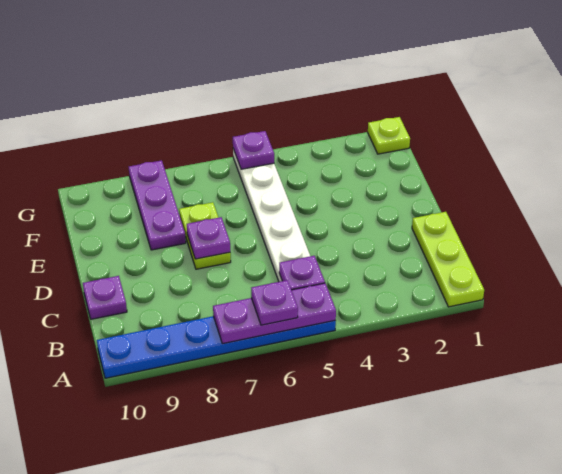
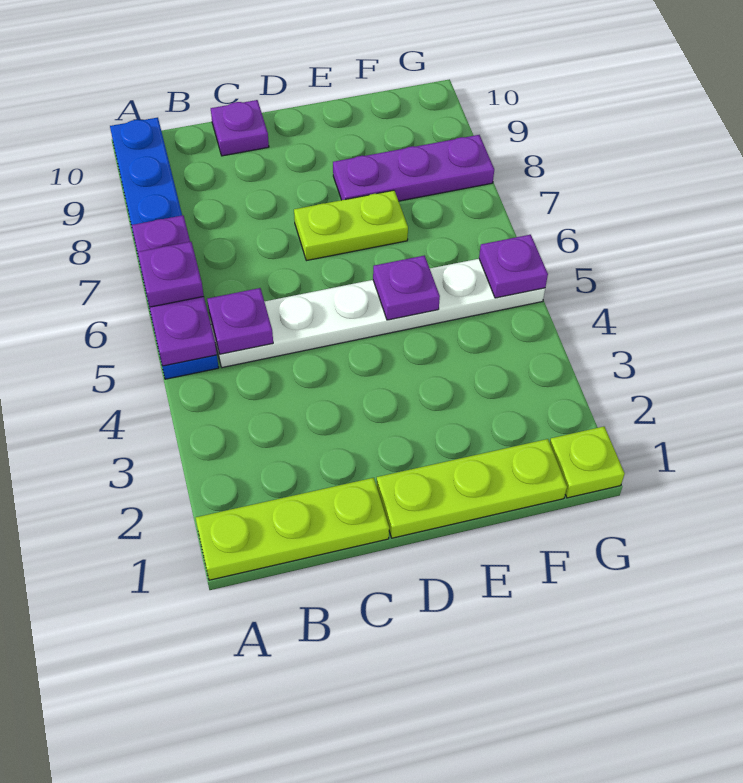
none -> lime plate D1:F1 level 1
purple plate D7 level 2 -> purple plate E5 level 2

